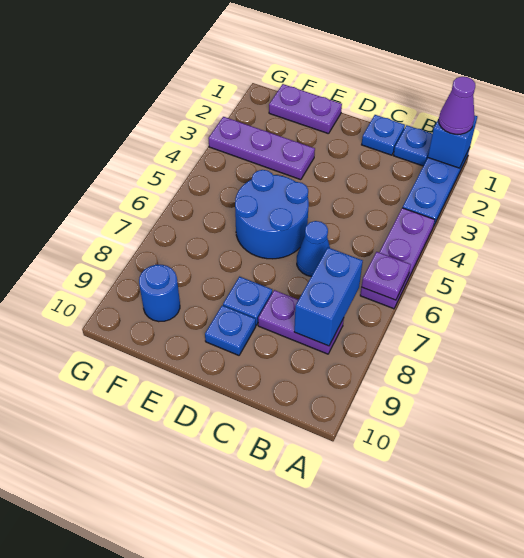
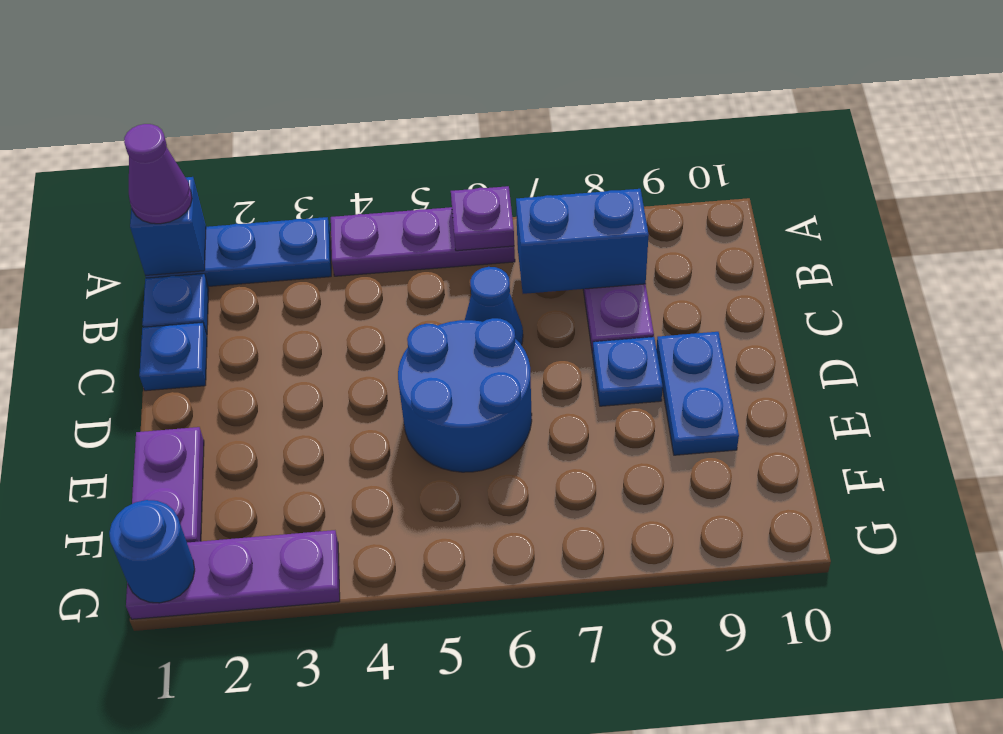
blue plate D9 level 1 -> blue plate D9:E9 level 1
purple plate E3:G3 level 1 -> purple plate G1:G3 level 1
blue round brick F9 level 1 -> blue round brick G1 level 2

